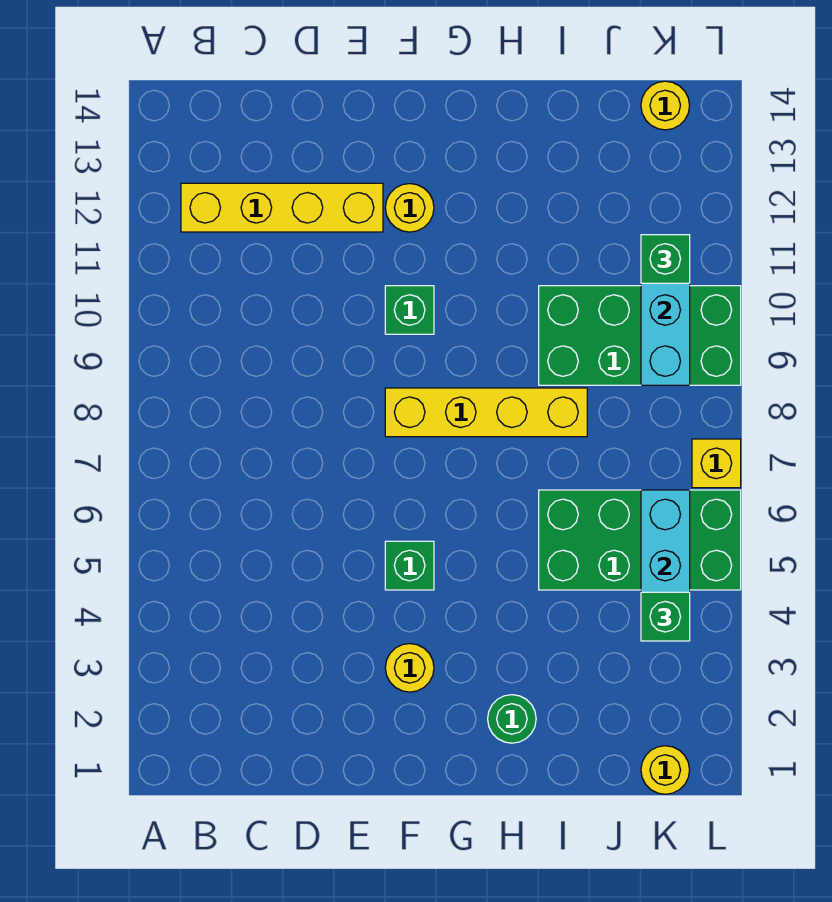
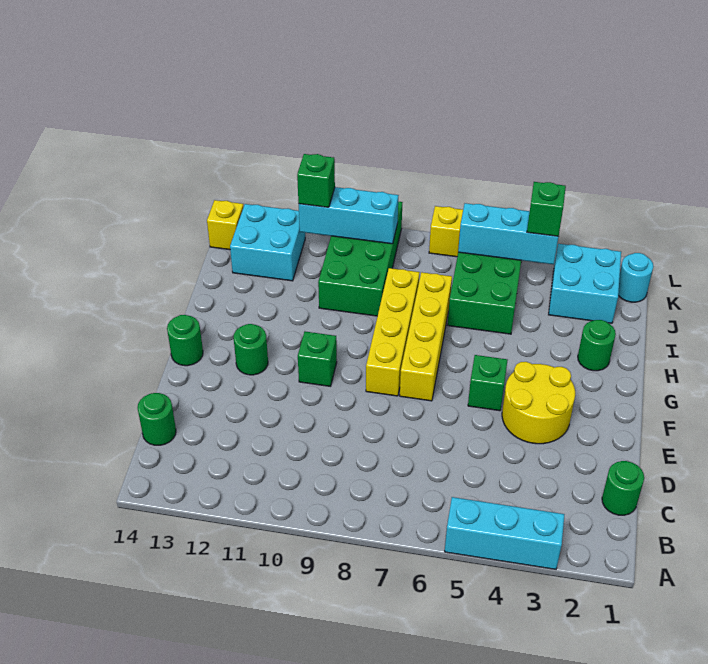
none -> cyan brick A3:A5 level 1
yellow brick B12:E12 level 1 -> yellow brick F7:I7 level 1
none -> green round brick C1 level 1
none -> green round brick C14 level 1
yellow round brick F3 level 1 -> yellow round brick E3:F4 level 1
yellow round brick F12 level 1 -> green round brick F12 level 1
none -> green round brick F14 level 1
none -> cyan brick J2:K3 level 1
none -> cyan brick J12:K13 level 1
yellow round brick K1 level 1 -> cyan round brick K1 level 1
yellow round brick K14 level 1 -> yellow brick K14 level 1

